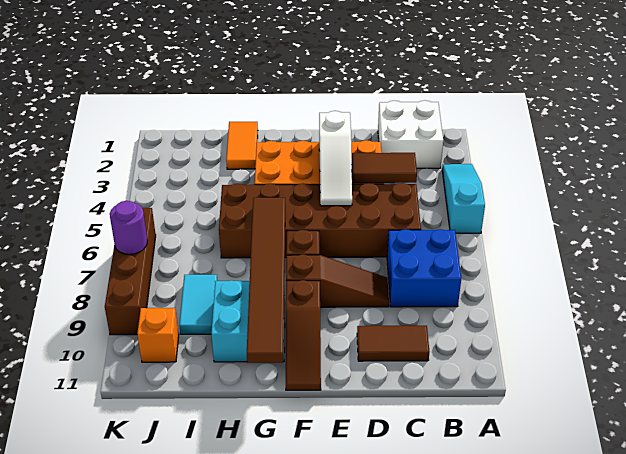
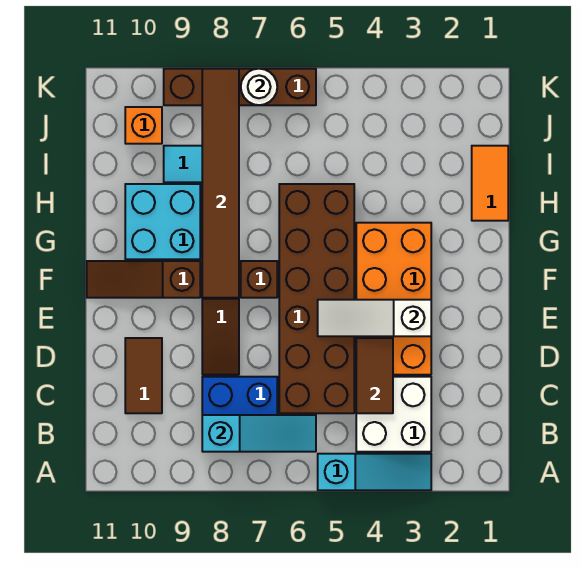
white brick B1:C2 level 1 -> white brick B3:C4 level 1
none -> cyan slope B6:B8 level 2 top 8
brown tile G6:G11 level 2 -> brown tile F8:K8 level 2
orange tile H1:H2 level 1 -> orange tile H1:I1 level 1
purple round brick K7 level 2 -> white round brick K7 level 2

